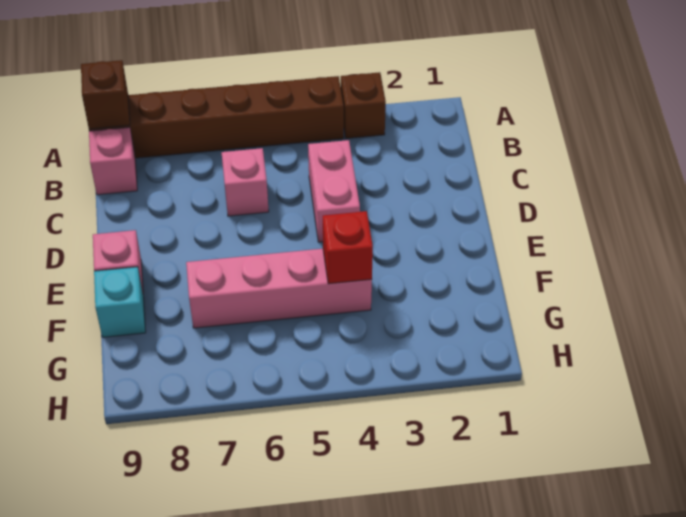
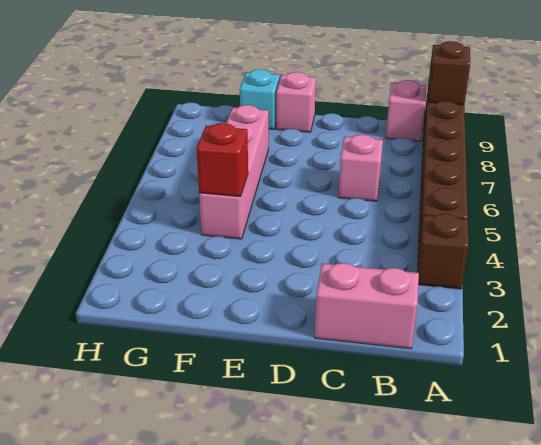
pink brick C4:D4 level 1 -> pink brick B1:C1 level 1

